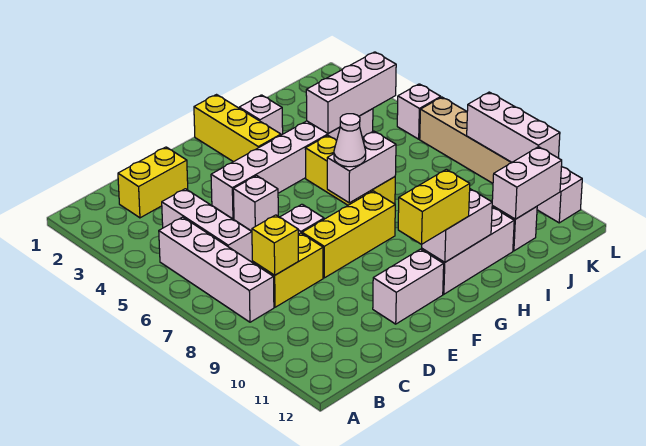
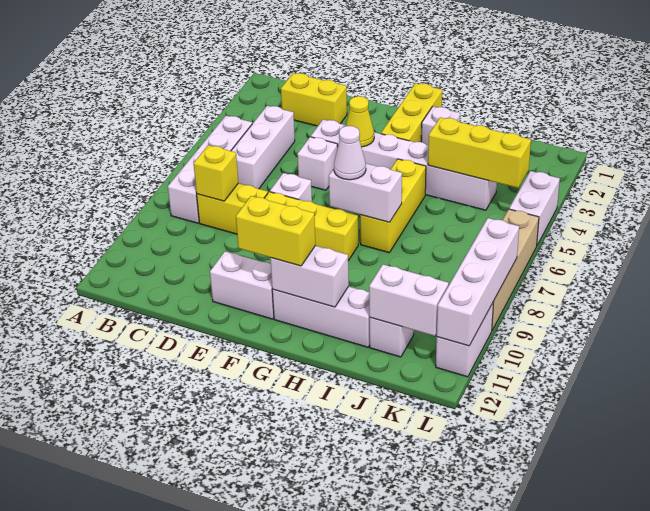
none -> yellow cone F4 level 2
white brick I4:K4 level 2 -> yellow brick I4:K4 level 2
white brick L5 level 1 -> white brick L4:L5 level 1
white brick L8:L10 level 2 -> white brick L8:L11 level 2

